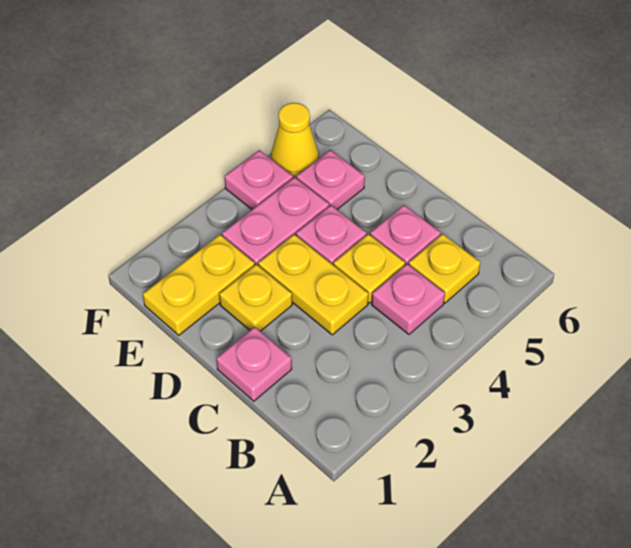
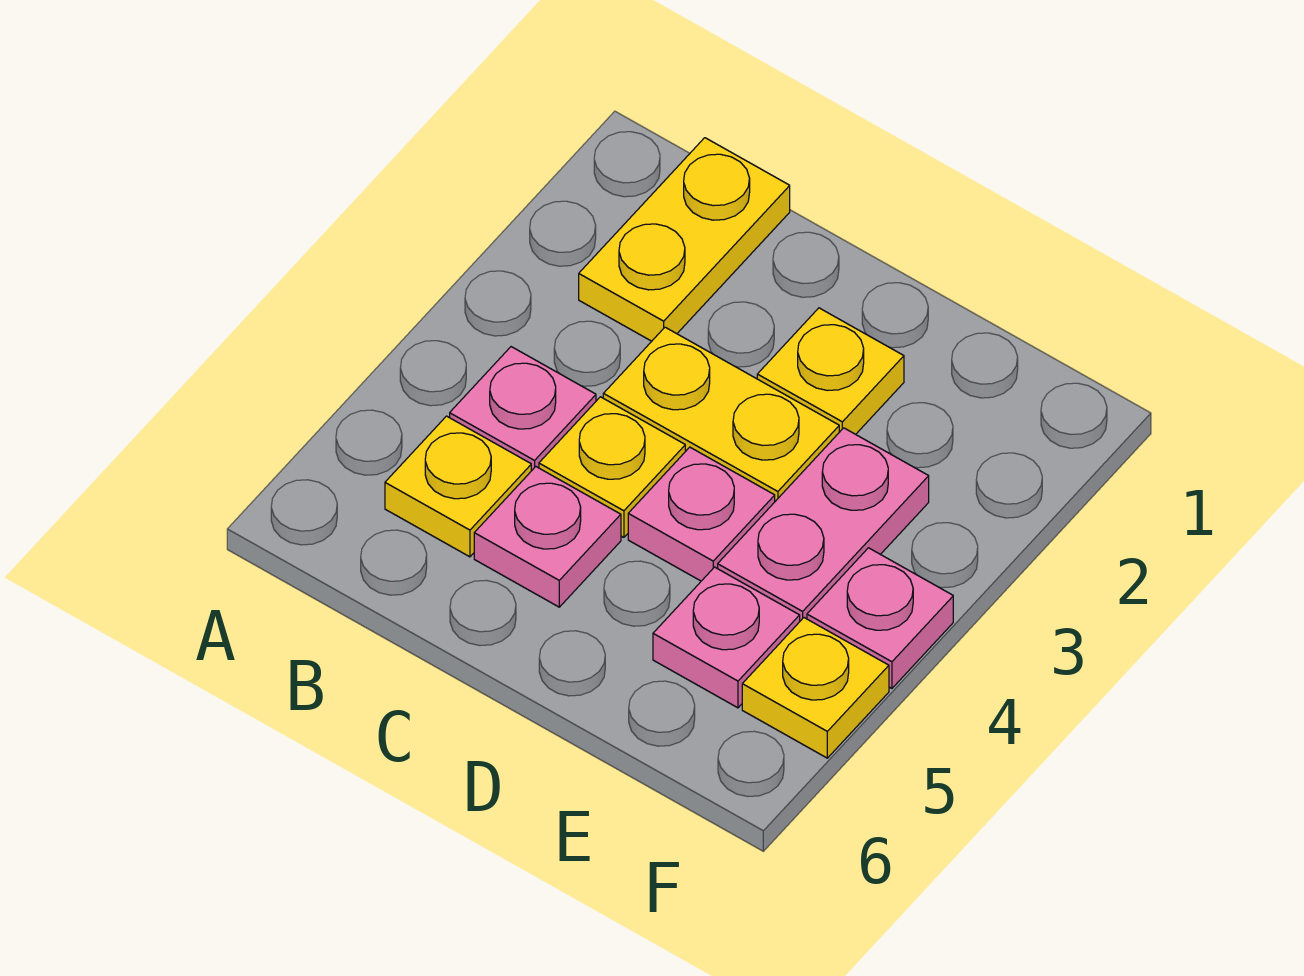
pink plate C1 level 1 -> none
yellow plate E1:E2 level 1 -> yellow plate B1:B2 level 1
yellow cone F5 level 1 -> yellow plate F5 level 1

